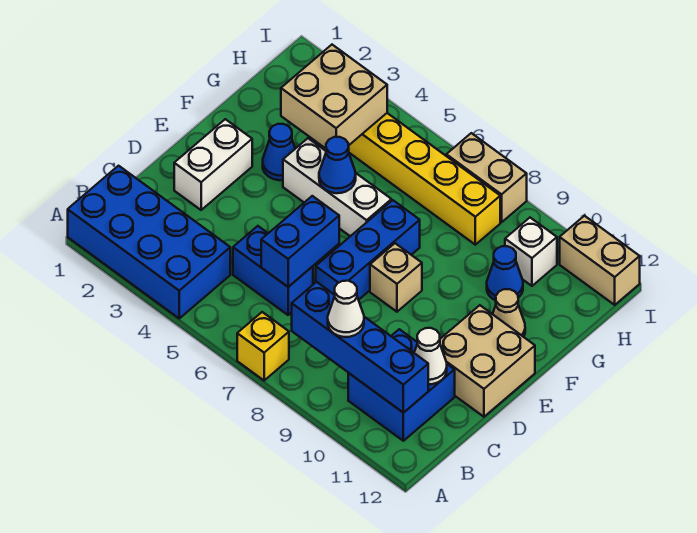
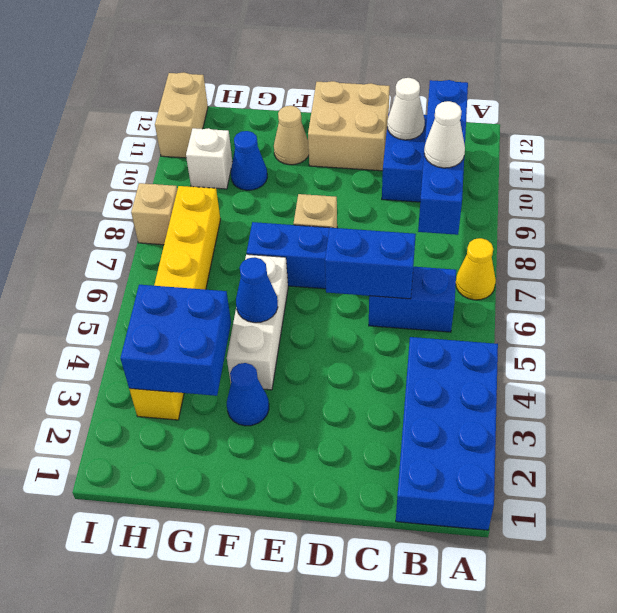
yellow brick A7 level 1 -> yellow cone A7 level 1
blue brick C5:C6 level 1 -> blue brick B6:C6 level 1
white brick D2:E2 level 1 -> none
tan brick G3:H4 level 2 -> blue brick G3:H4 level 2
tan brick I7:I8 level 1 -> tan brick I8 level 1

